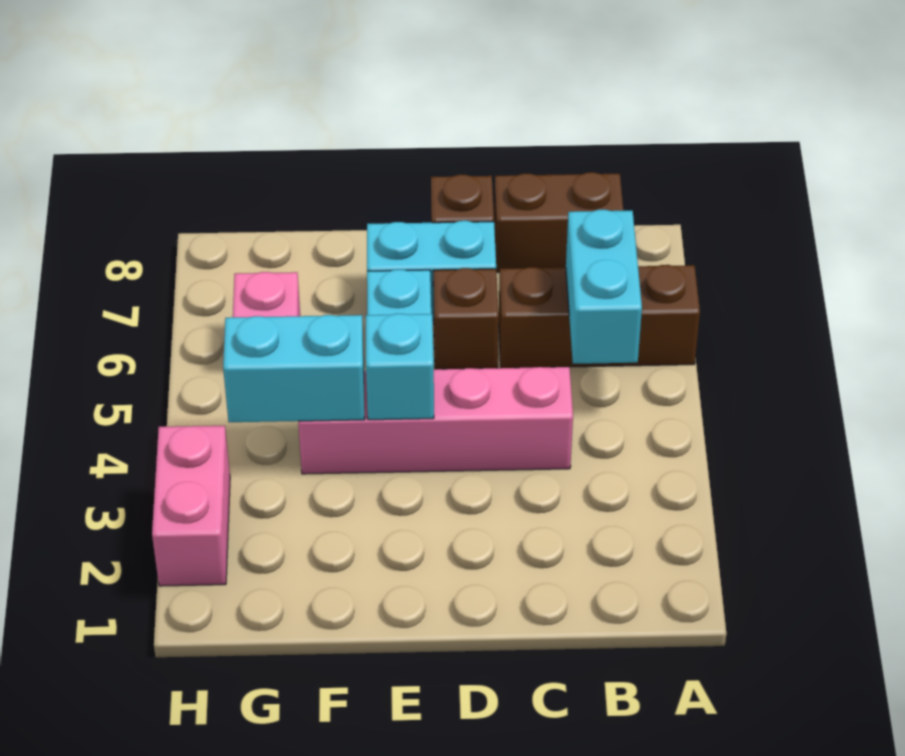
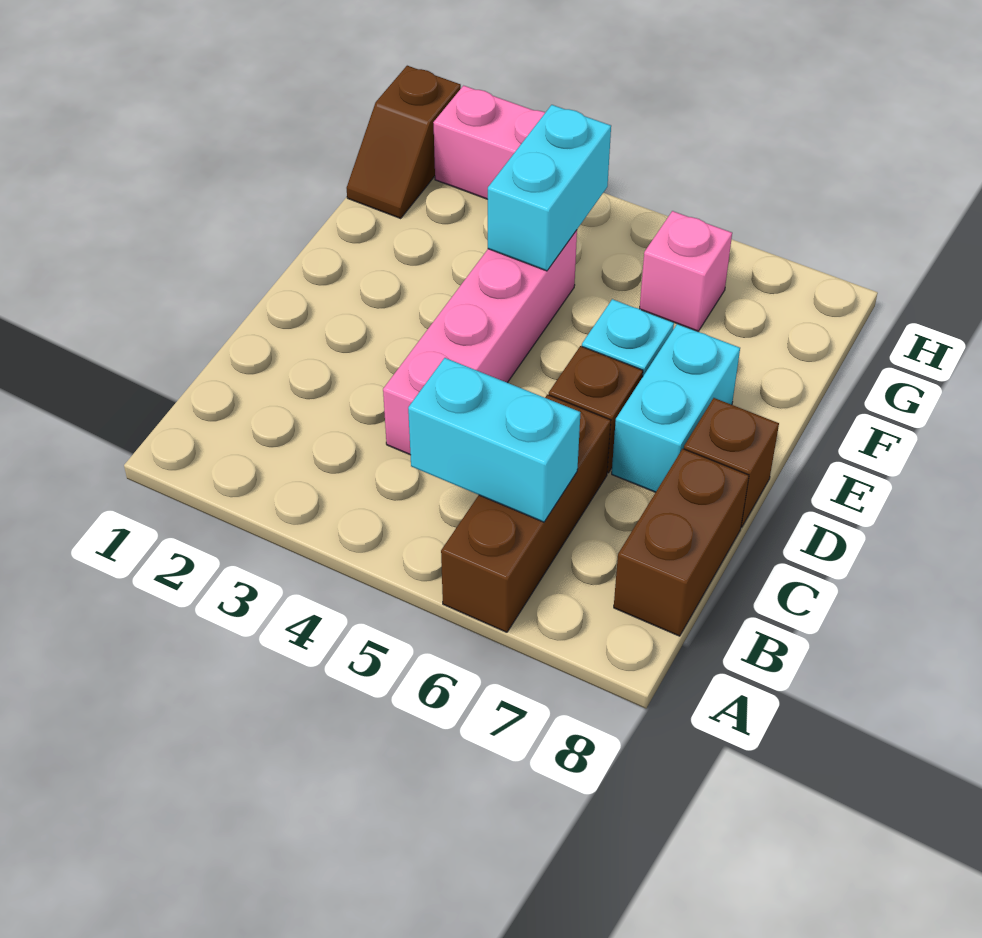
cyan brick E4 level 2 -> none
none -> brown slope G1:H1 level 1 top H

